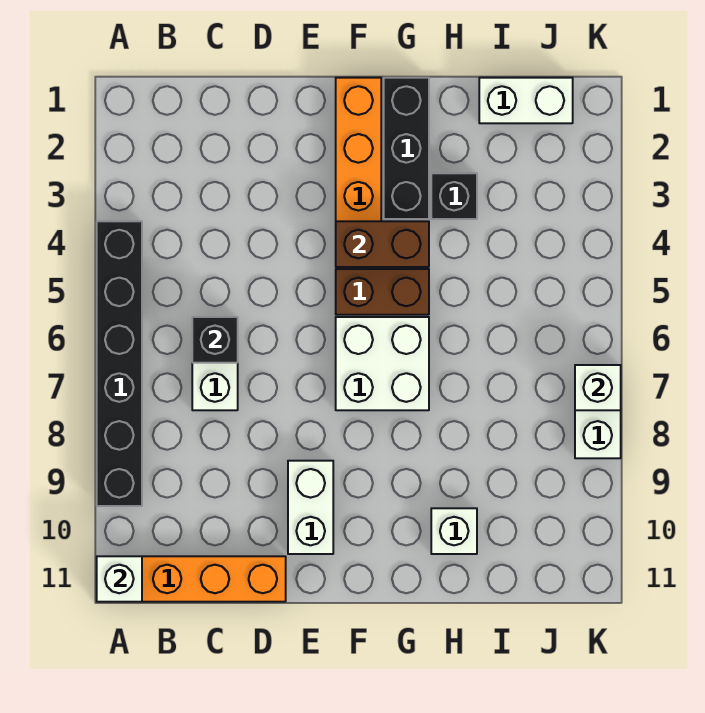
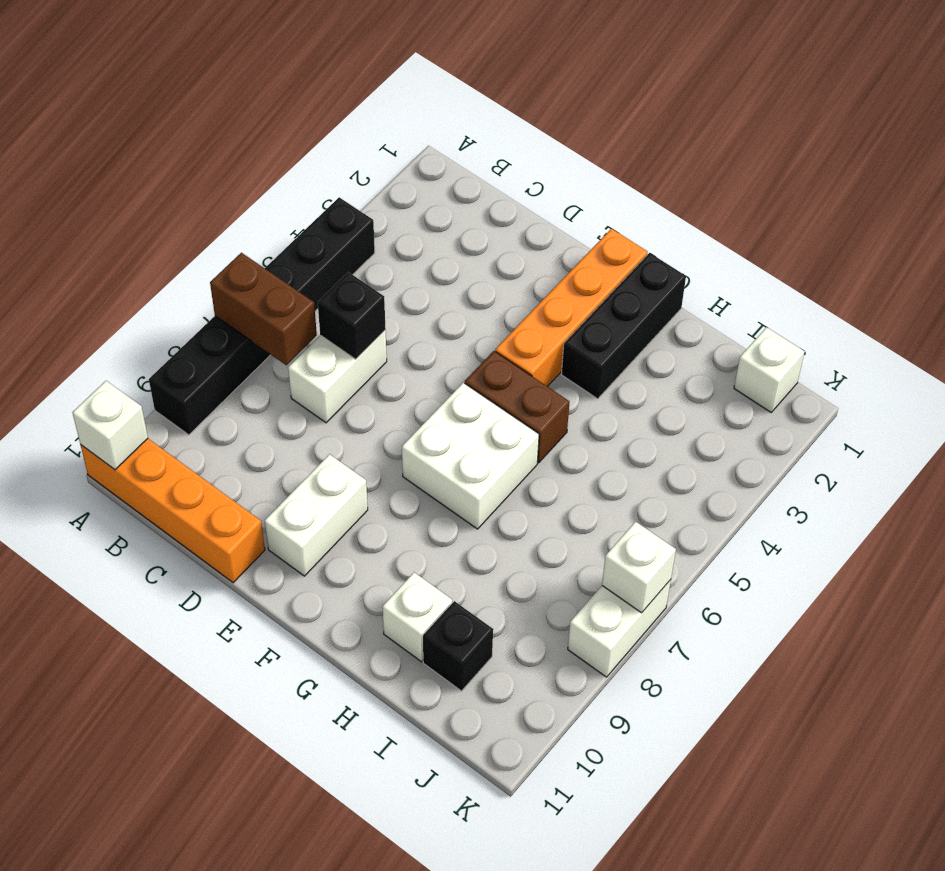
brown brick F4:G4 level 2 -> brown brick A7:B7 level 2
black brick H3 level 1 -> black brick I10 level 1
white brick I1:J1 level 1 -> white brick J1 level 1

